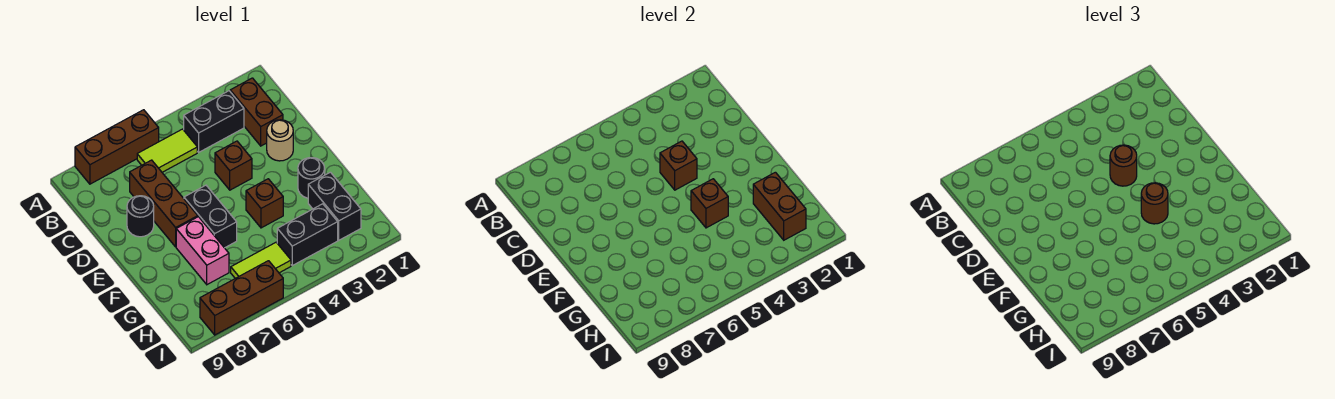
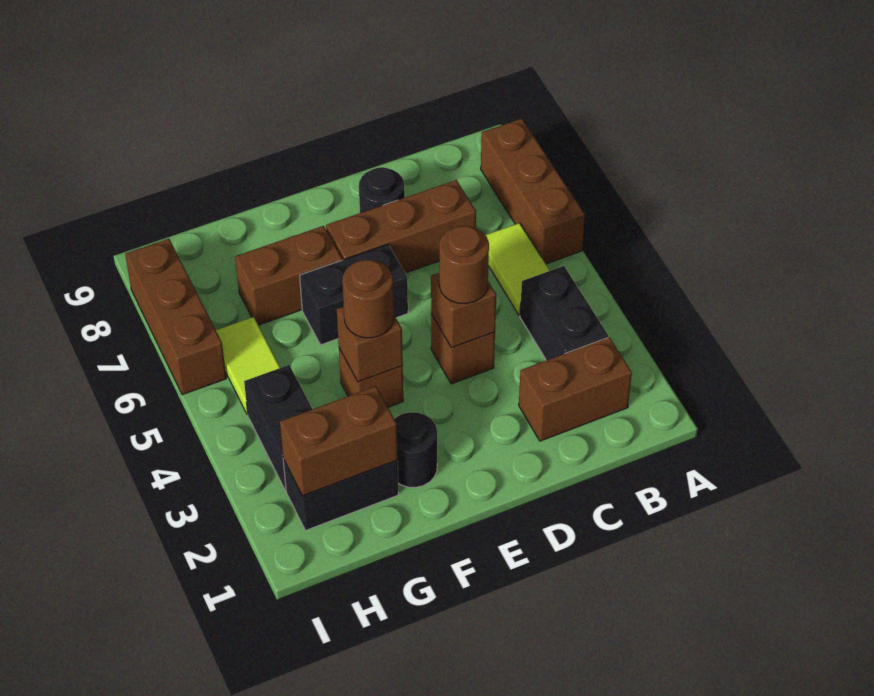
tan round brick D2 level 1 -> none
pink brick F7:G7 level 1 -> brown brick F7:G7 level 1

